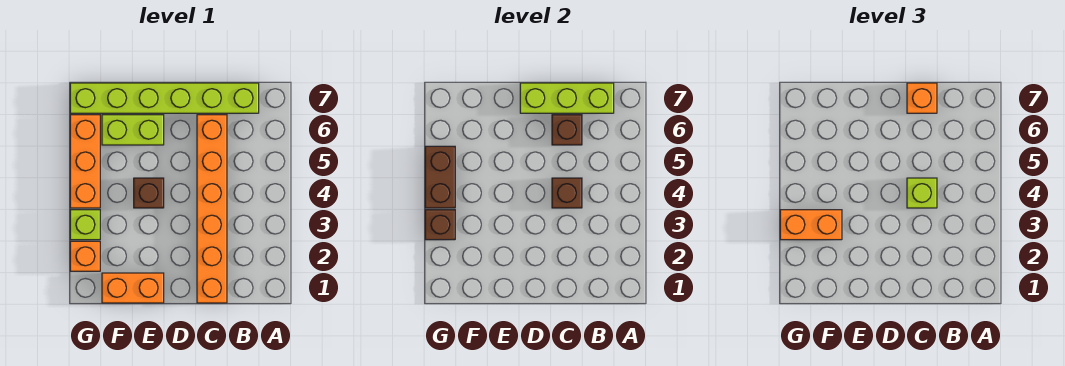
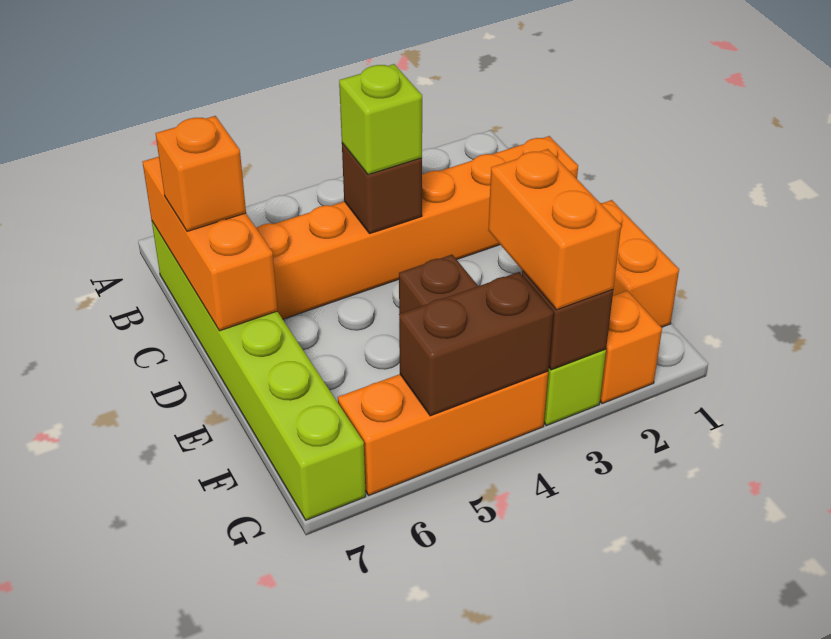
lime brick B7:D7 level 2 -> orange brick B7:D7 level 2
brown brick C6 level 2 -> none
lime brick E6:F6 level 1 -> none

